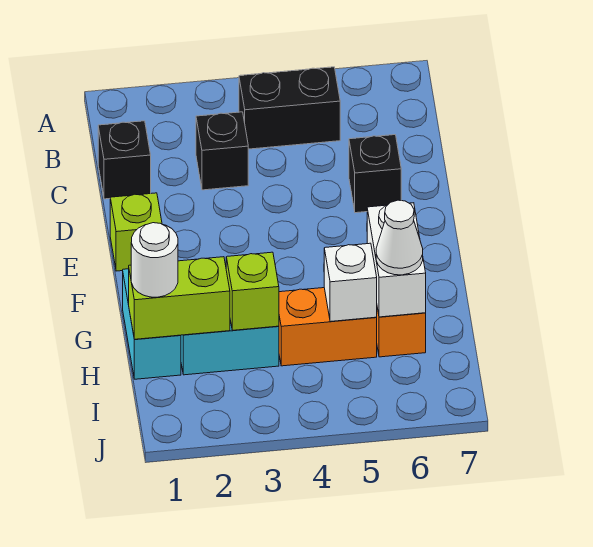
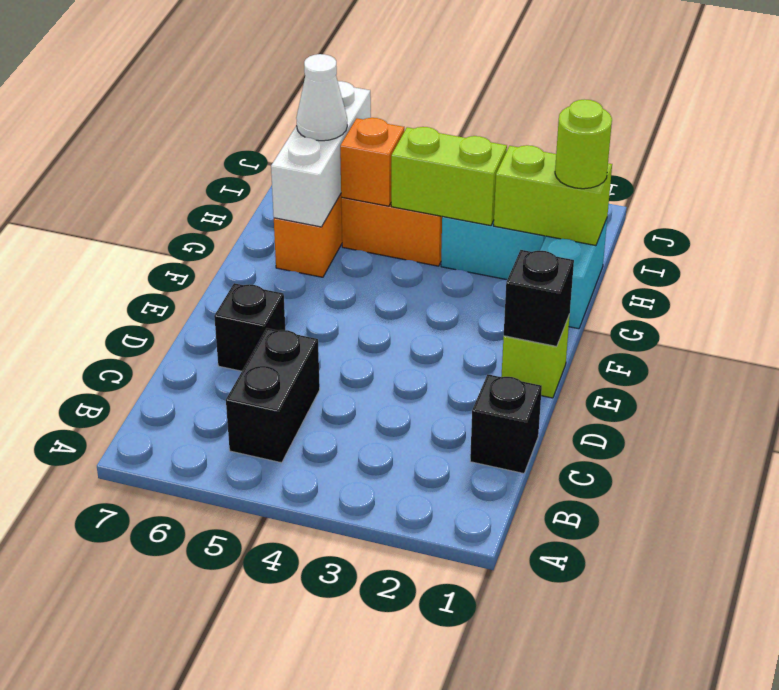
black brick B4:B5 level 1 -> black brick B5:C5 level 1
black brick C3 level 1 -> black brick E1 level 2
white brick G6:H6 level 2 -> white brick G6:I6 level 2
white round brick H1 level 3 -> lime round brick H1 level 3
lime brick H3 level 2 -> lime brick H3:H4 level 2
white brick H5 level 2 -> orange brick H5 level 2

